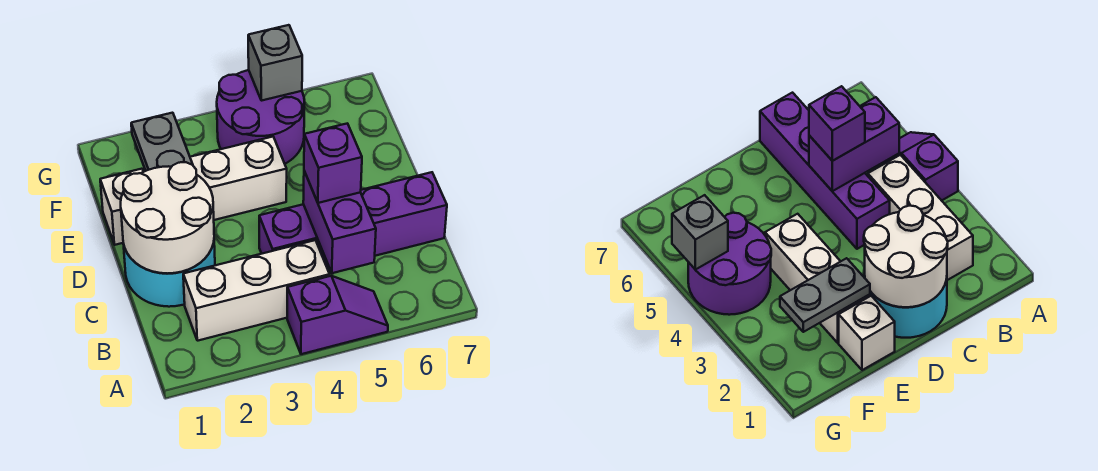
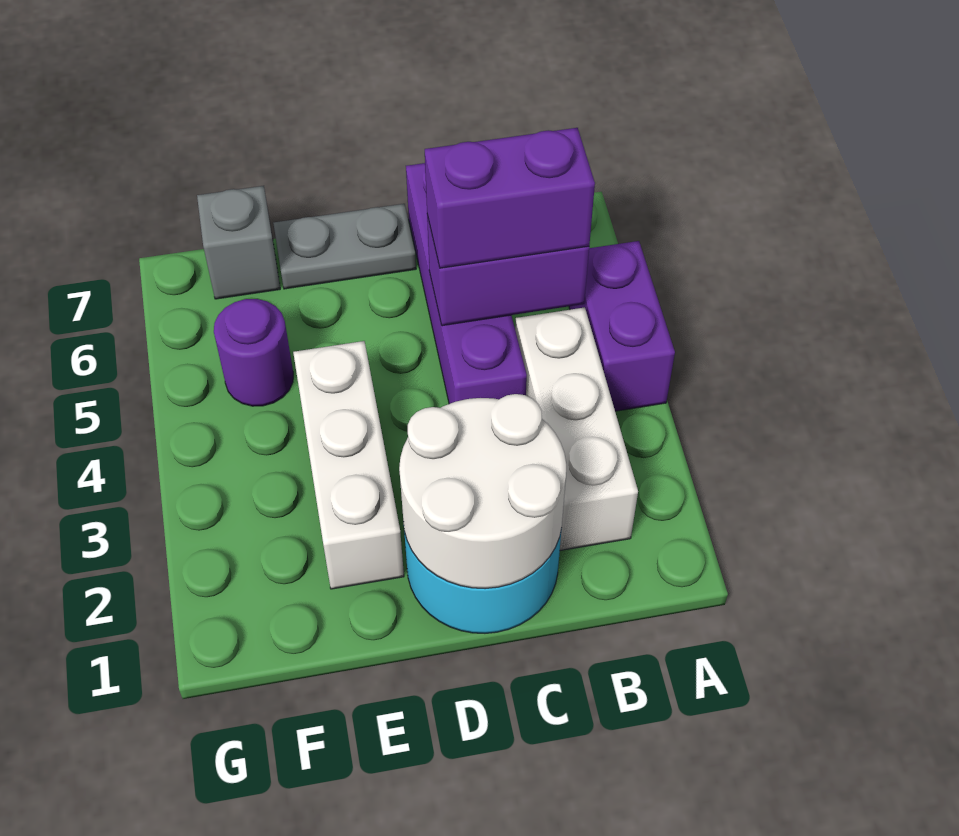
purple slope A4:A5 level 1 top 4 -> purple brick A4:A5 level 1
purple brick C5 level 3 -> purple brick B5:C5 level 3
white brick E1 level 1 -> none
grey plate E2:F2 level 2 -> grey plate D7:E7 level 1
purple round brick F4:G5 level 1 -> purple round brick F5 level 1
grey brick G5 level 2 -> grey brick F7 level 1

